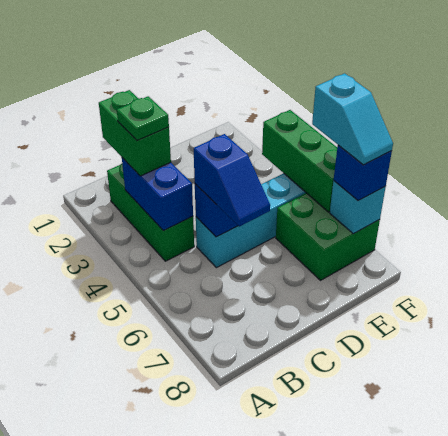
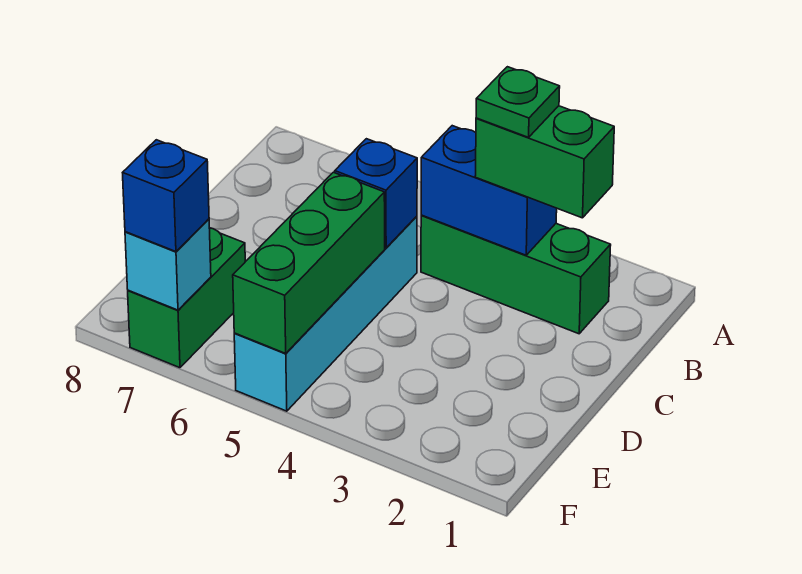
blue slope C5:C6 level 3 top 5 -> none
green brick E6:F7 level 1 -> green brick E7:F7 level 1
green brick F4:F6 level 2 -> green brick D5:F5 level 2
cyan slope F6:F7 level 4 top 6 -> none

